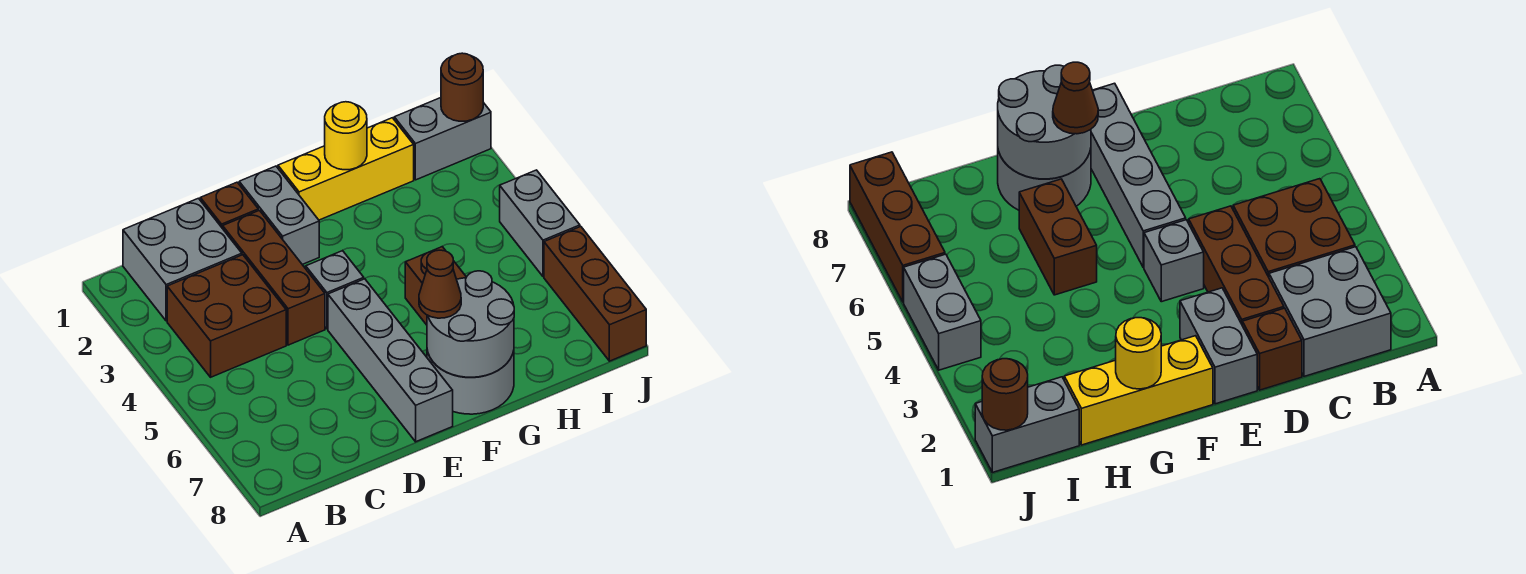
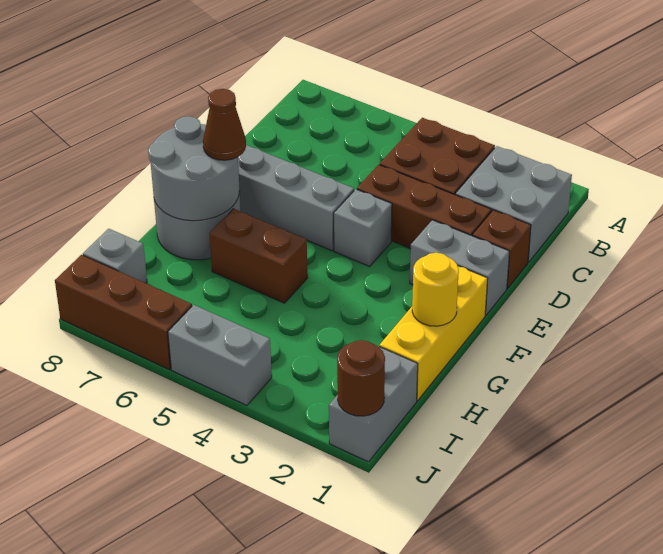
none -> grey brick I8 level 1

